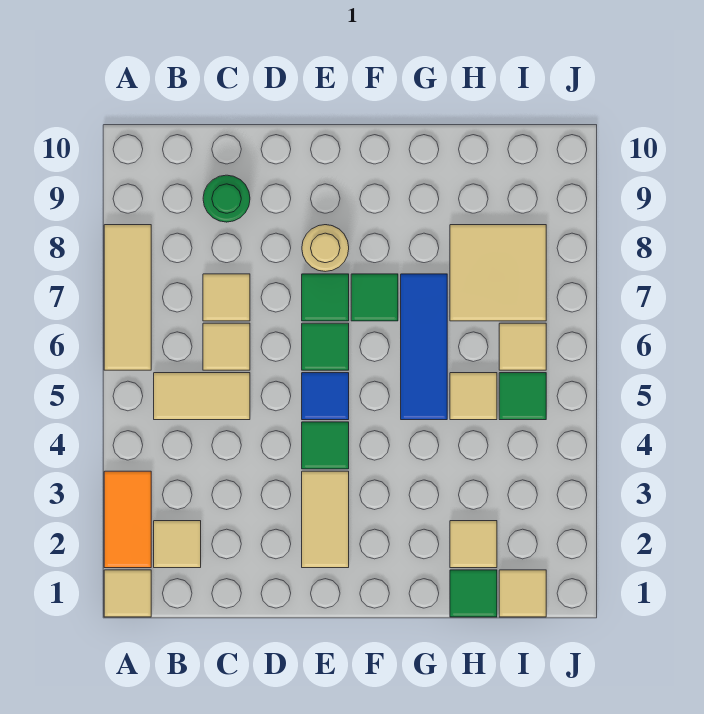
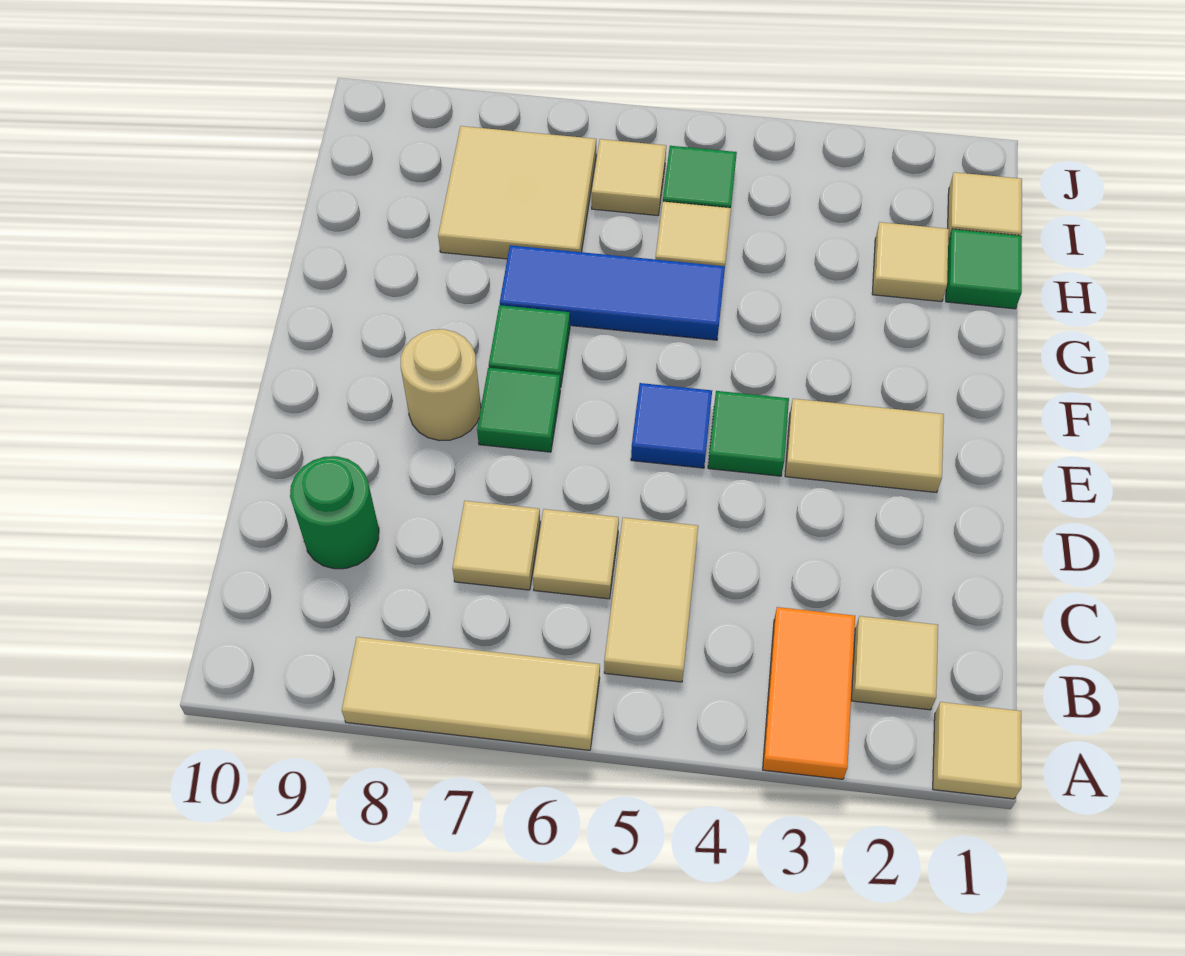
orange tile A2:A3 level 1 -> orange tile A3:B3 level 1
green tile E6 level 1 -> none

